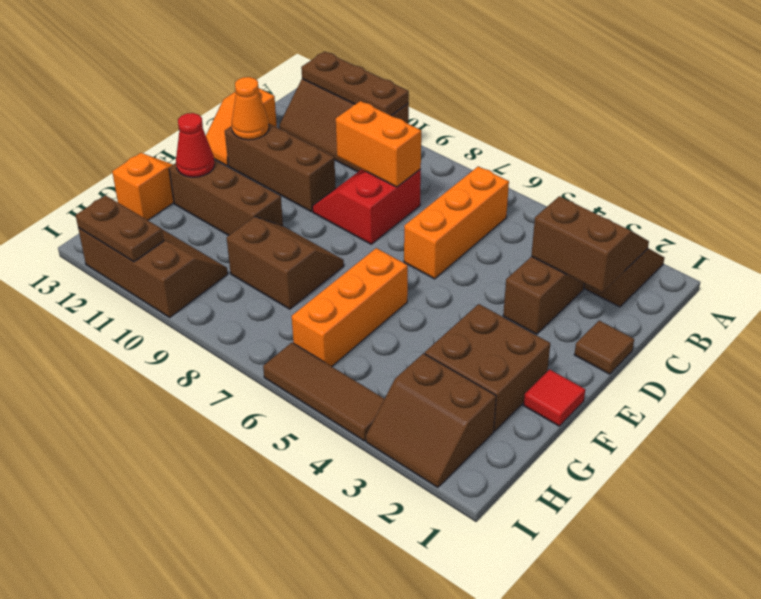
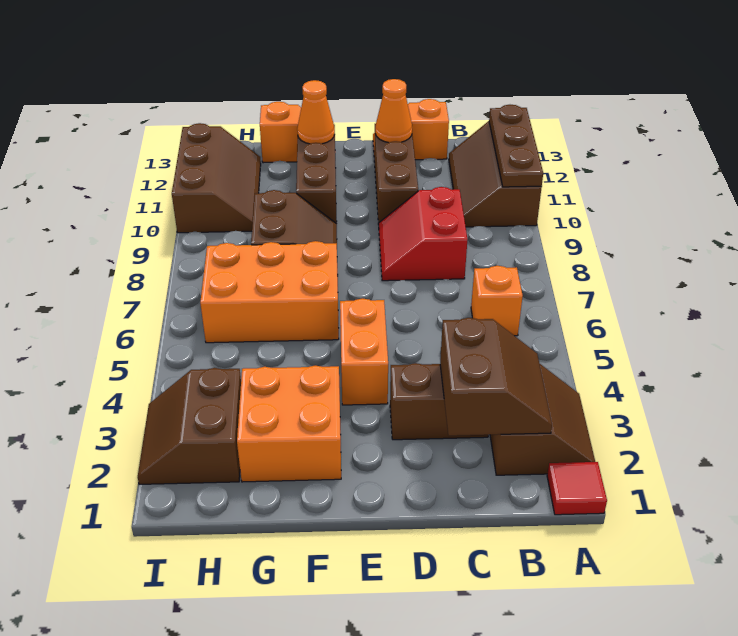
orange brick B6:D6 level 1 -> orange brick B6 level 1
red slope C8:D9 level 1 top 8 -> red slope C8:D9 level 1 top C
orange brick C8:C9 level 2 -> orange brick E4:E5 level 1
brown tile D1 level 1 -> none
red tile F1 level 1 -> red tile A1 level 1
brown brick F2:G3 level 1 -> orange brick F2:G3 level 1
orange brick F6:H6 level 1 -> orange brick F6:H7 level 1
red cone F12 level 2 -> orange cone F12 level 2
brown tile I4:I6 level 1 -> none
brown plate I11:I12 level 2 -> none

